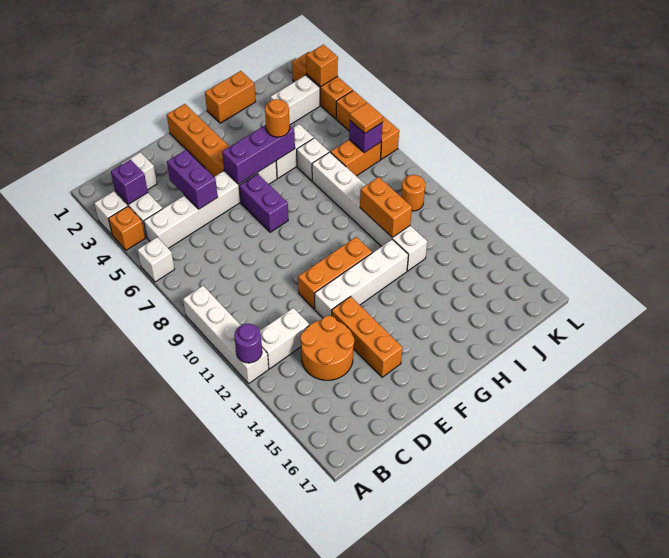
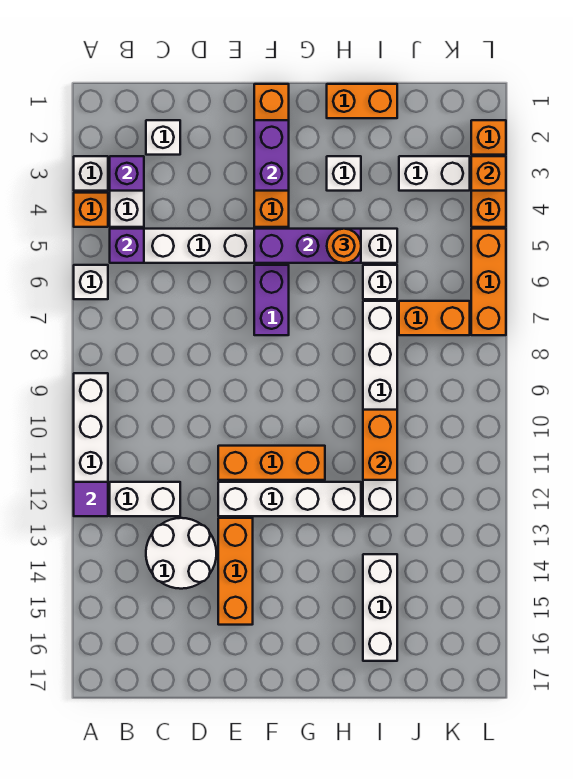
purple round brick A12 level 2 -> purple tile A12 level 2
orange round brick C13:D14 level 1 -> white round brick C13:D14 level 1
purple brick D4:D5 level 2 -> purple brick F2:F3 level 2
none -> white brick H3 level 1
none -> white brick I14:I16 level 1
purple brick K7 level 2 -> purple brick B5 level 2
orange tile K7 level 3 -> none
orange round brick K10 level 1 -> none

